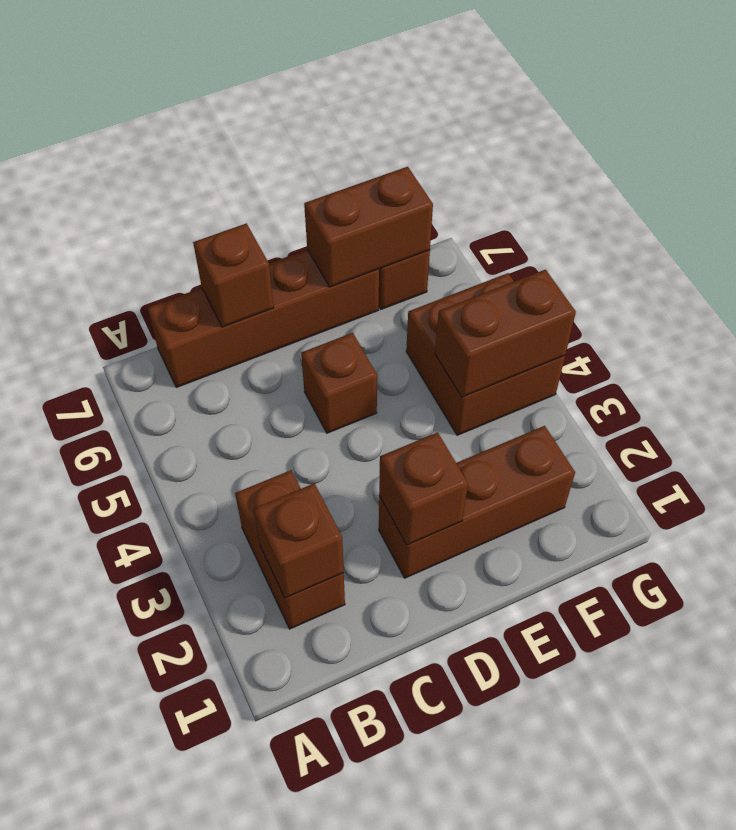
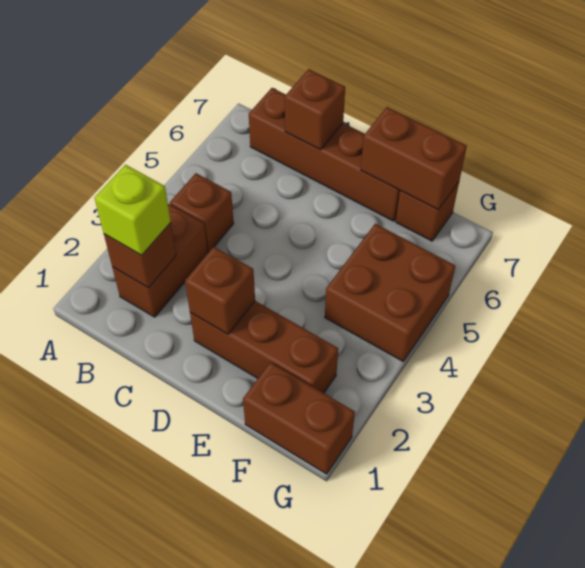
none -> lime brick B2 level 3
brown brick D5 level 1 -> brown brick B4 level 1
brown brick F4:G4 level 2 -> brown brick F1:G1 level 1

